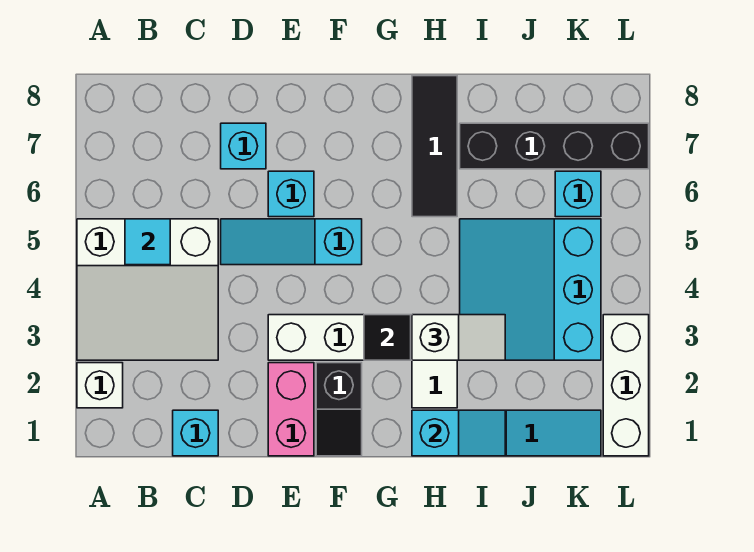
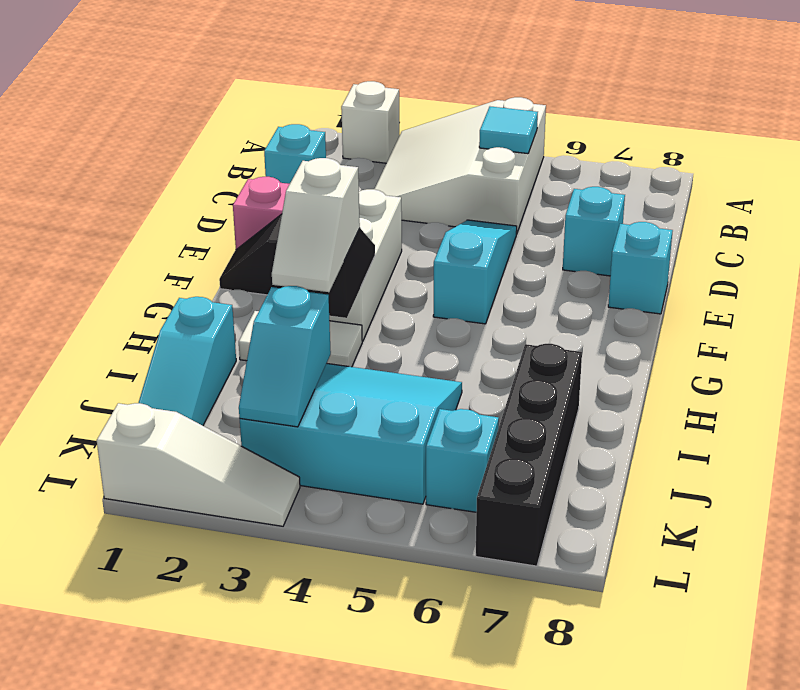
cyan brick E6 level 1 -> cyan brick E8 level 1
cyan slope H1:I1 level 2 top H -> cyan slope J3:K3 level 2 top J
black tile H6:H8 level 1 -> none
white brick L1:L3 level 1 -> white slope L1:L3 level 1 top 1

